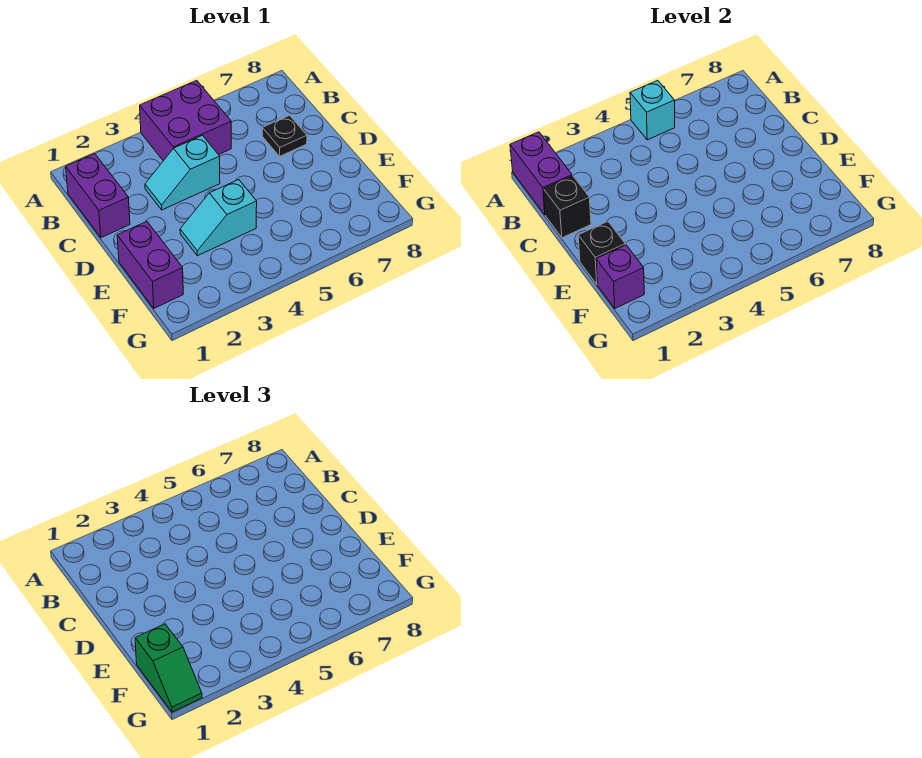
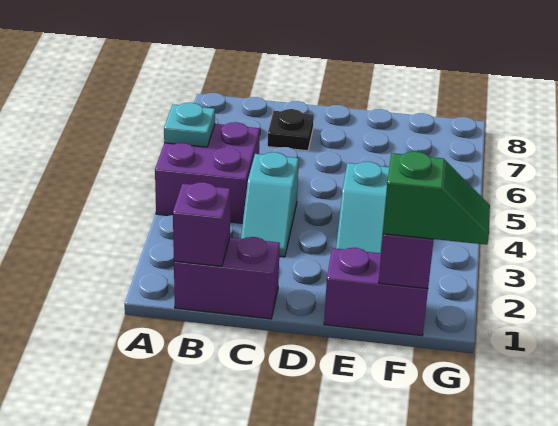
purple brick A1:B1 level 2 -> purple brick B1 level 2
cyan brick A5 level 2 -> cyan plate A5 level 2
black brick C1 level 2 -> none
black brick E1 level 2 -> none

